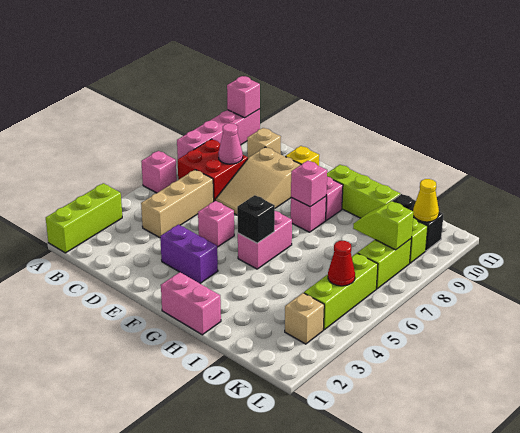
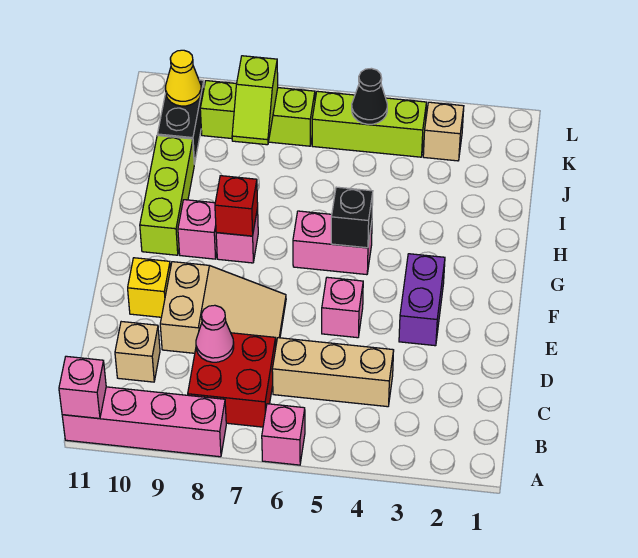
lime brick A1:A3 level 1 -> none
pink brick G1:H1 level 1 -> none
pink brick G8 level 2 -> red brick G8 level 2
red cone K5 level 2 -> black cone K5 level 2

